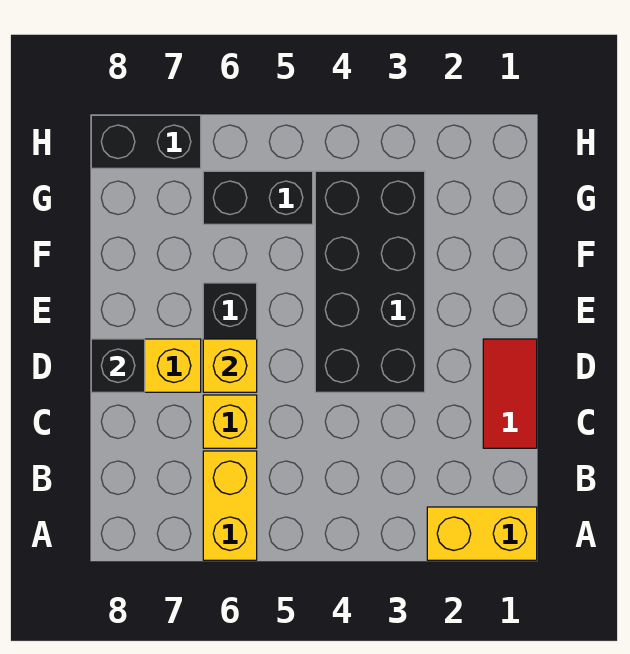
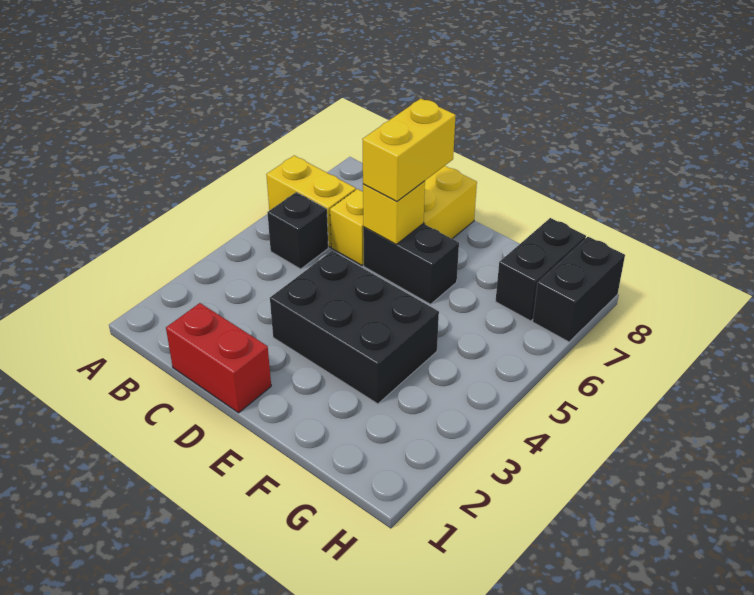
yellow brick A1:A2 level 1 -> yellow brick D6:D7 level 3
red tile C1:D1 level 1 -> red brick C1:D1 level 1
black brick D3:G4 level 1 -> black brick D3:F4 level 1
black brick D8 level 2 -> black brick B5 level 1
black brick G5:G6 level 1 -> black brick G7:G8 level 1

